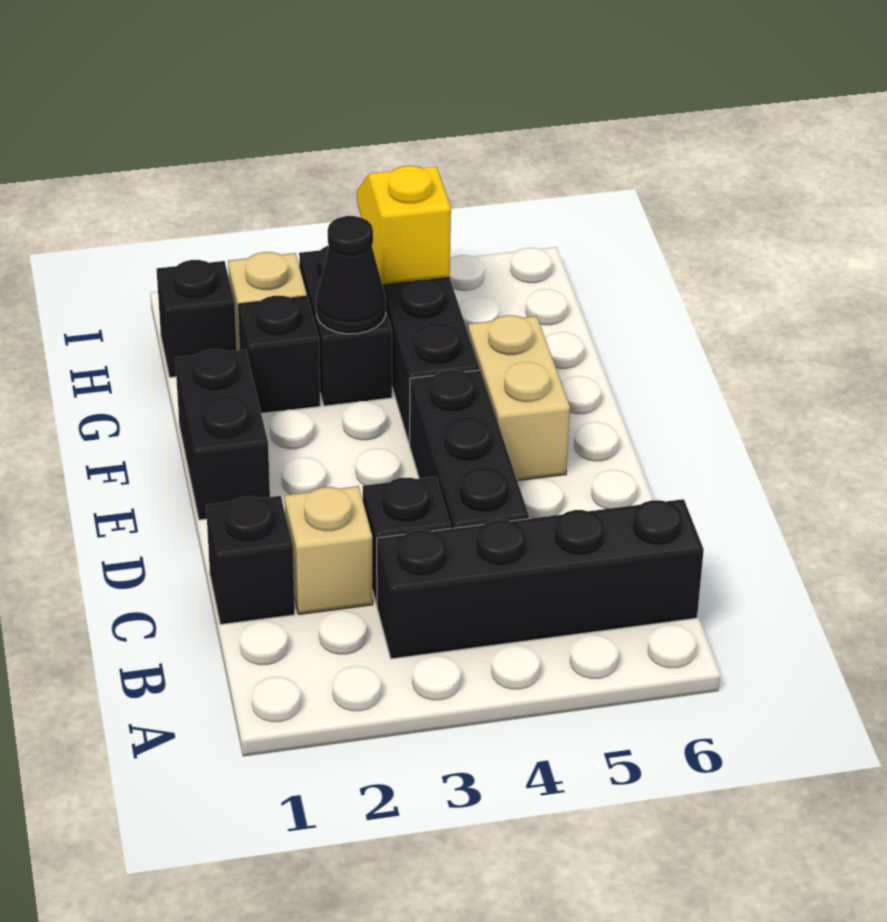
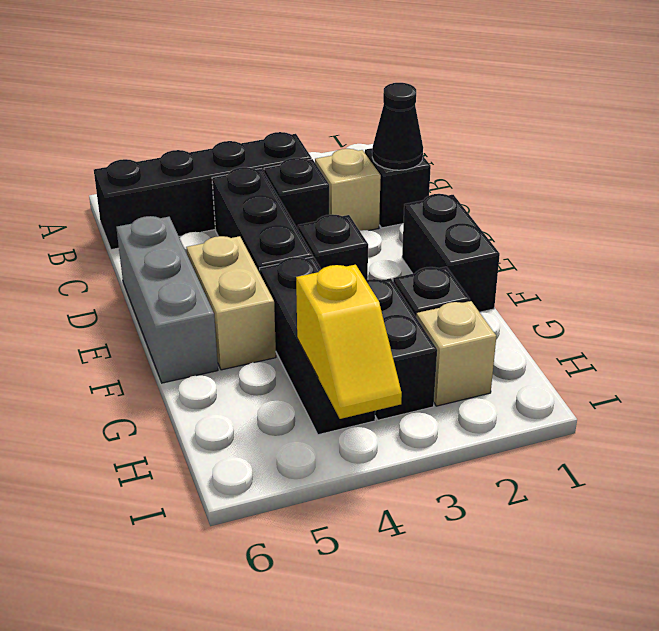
none -> grey brick D6:F6 level 1
black cone G3 level 2 -> black cone C1 level 2
black brick H1 level 1 -> black brick E3 level 1

